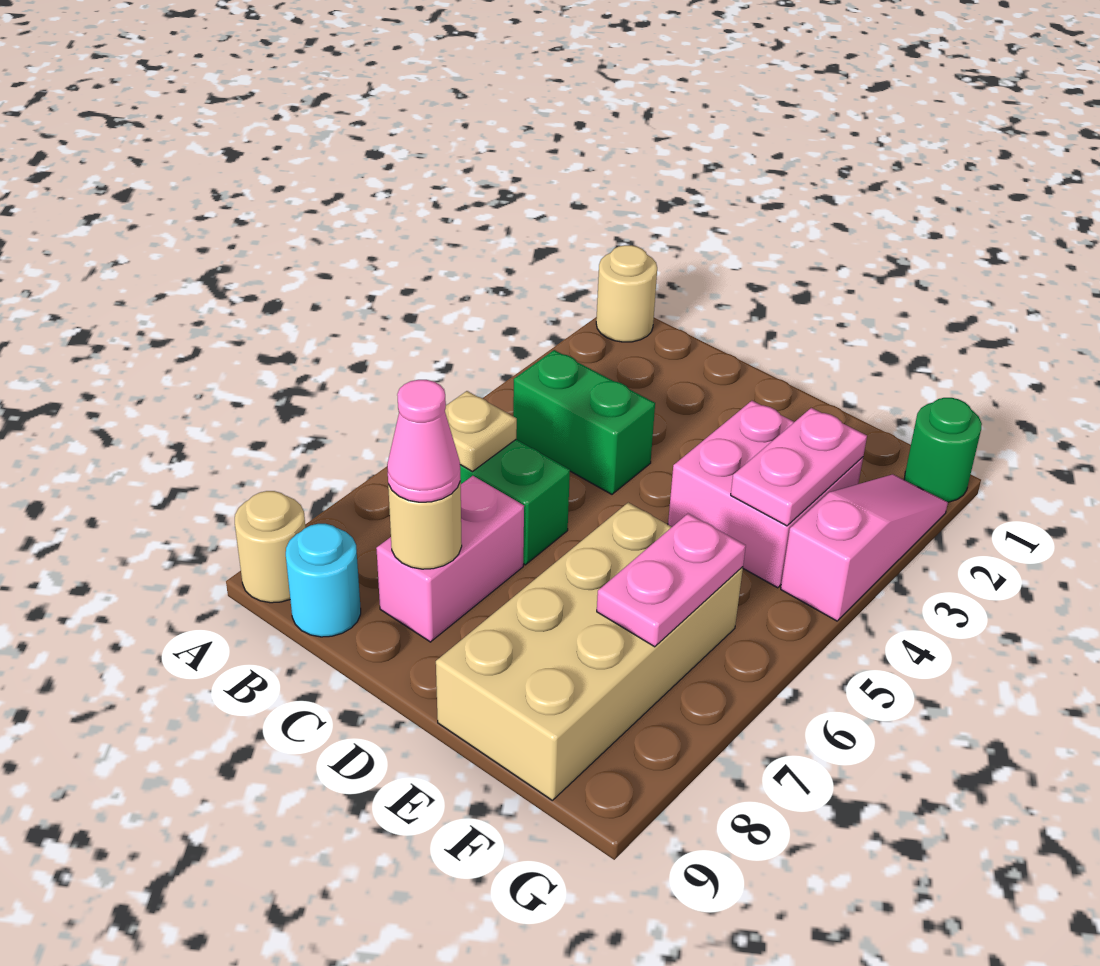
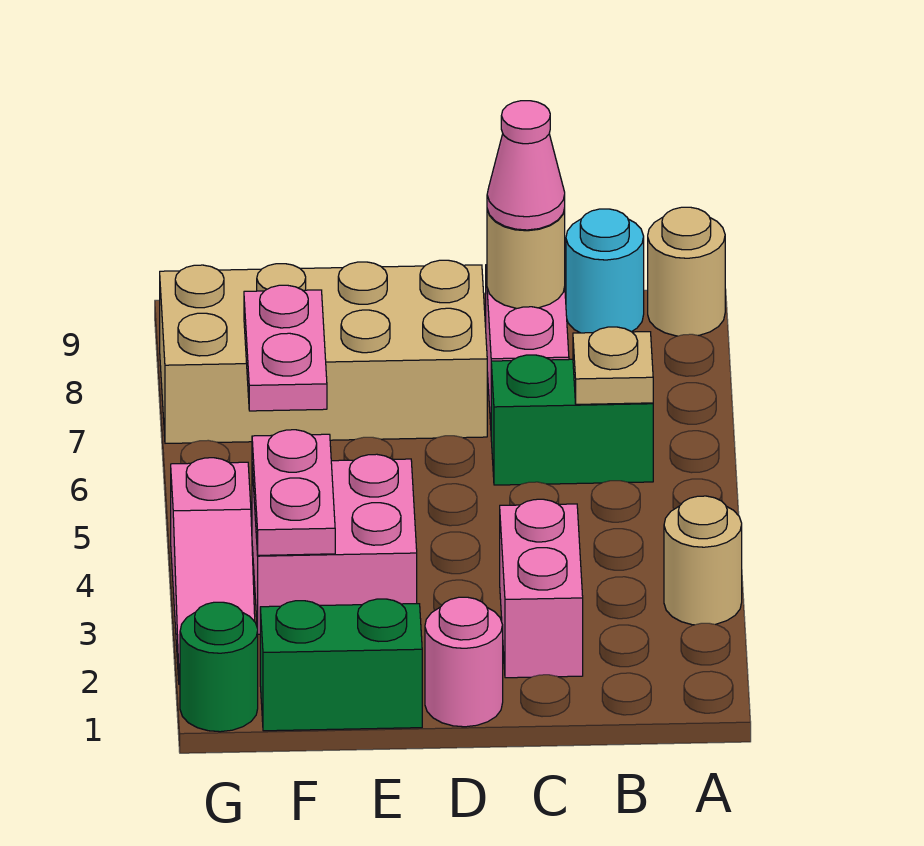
tan round brick A1 level 1 -> tan round brick A3 level 1
green brick B4:C4 level 1 -> green brick E1:F1 level 1
none -> pink brick C2:C3 level 1
none -> pink round brick D1 level 1
tan brick E6:F9 level 1 -> tan brick D7:G8 level 1

